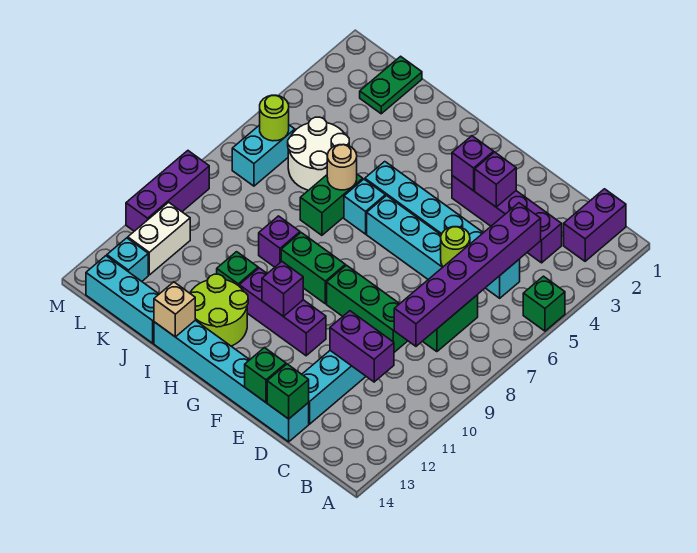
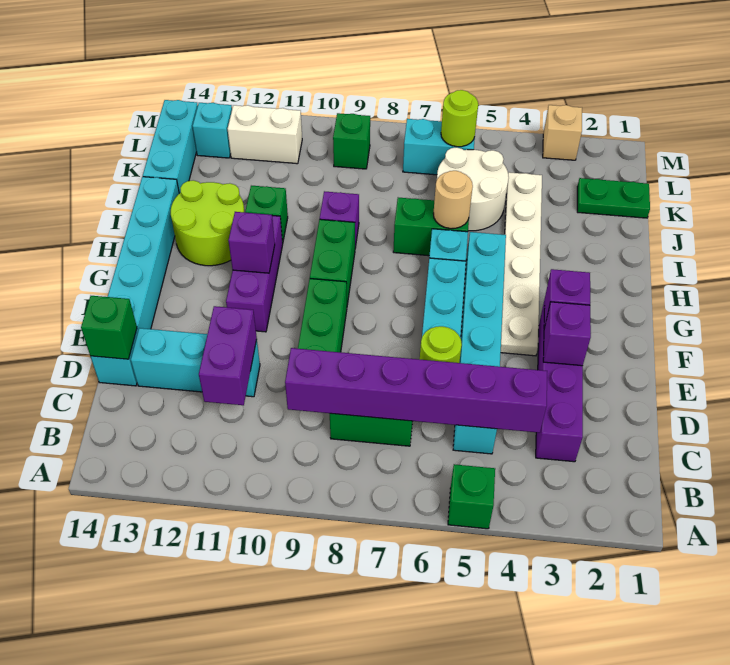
purple brick B1:B2 level 1 -> none
green brick E14 level 2 -> green brick L9 level 1
none -> white plate F4:K4 level 1
tan brick I14 level 2 -> tan brick M3 level 1
purple brick M9:M11 level 1 -> none

